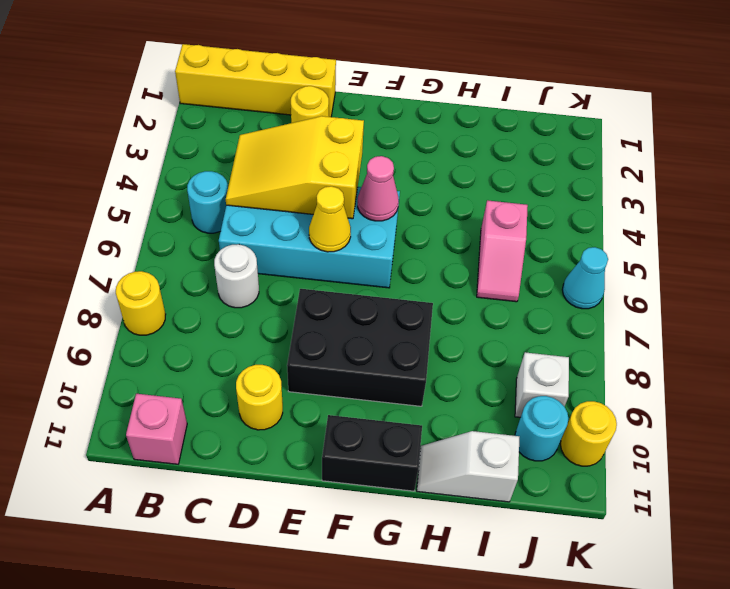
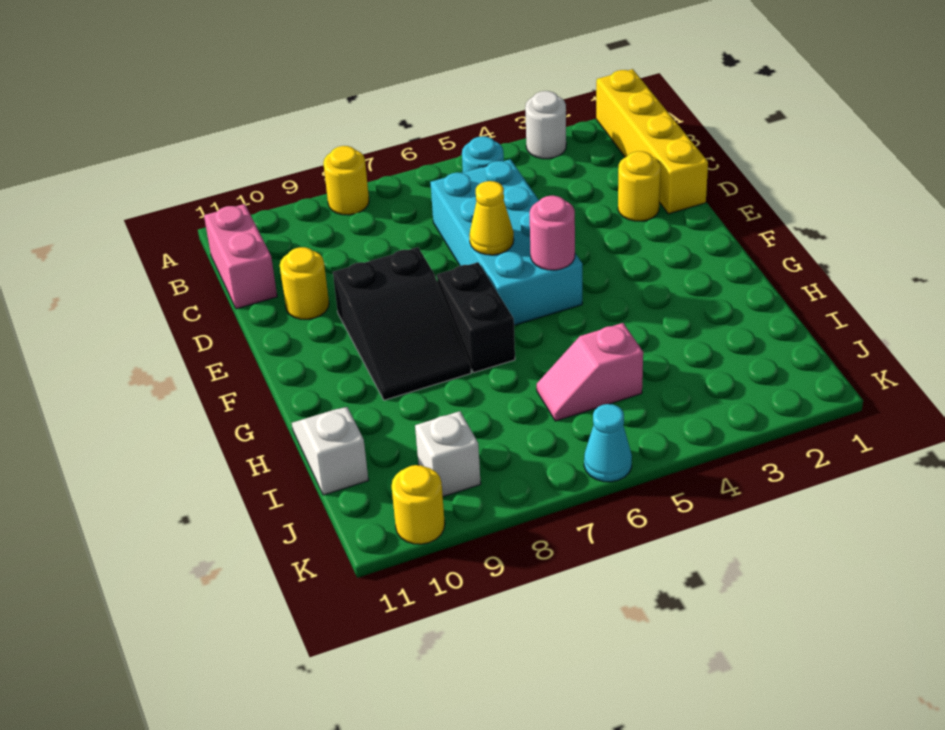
pink brick B11 level 1 -> pink brick B11:C11 level 1
yellow slope C4:E5 level 2 top E -> none
white round brick C7 level 1 -> white round brick A3 level 1
black brick E8:G9 level 1 -> black slope E8:G9 level 1 top E
pink cone F5 level 2 -> pink round brick F5 level 2
black brick F11:G11 level 1 -> black brick F7:G7 level 1
cyan round brick J10 level 1 -> none

